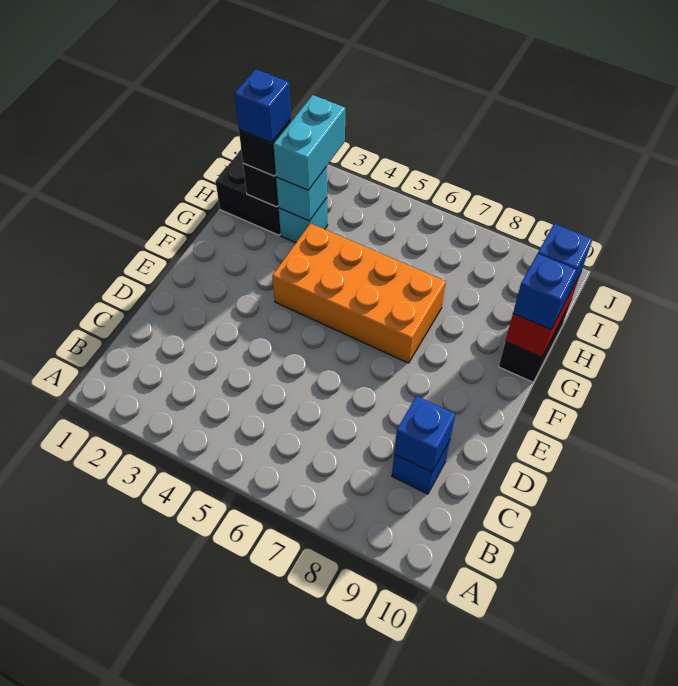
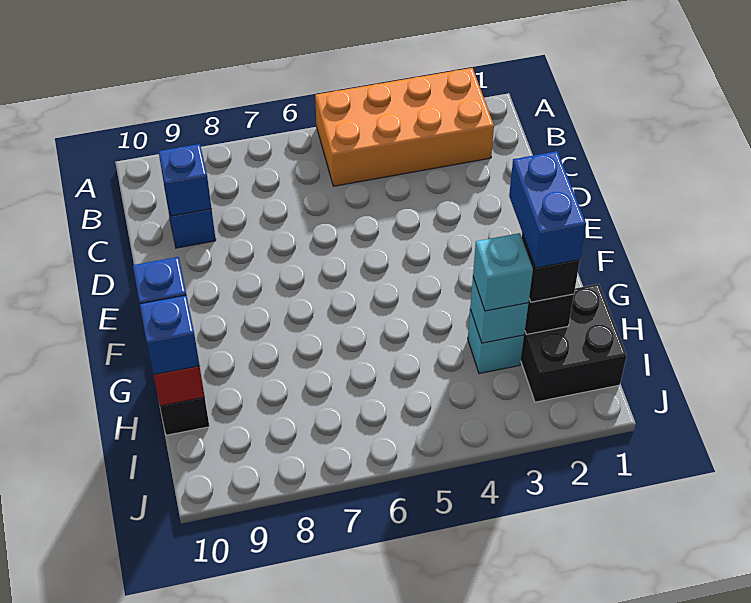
orange brick F4:G7 level 1 -> orange brick A2:B5 level 1
blue brick H2 level 4 -> blue brick G2:H2 level 4
cyan brick H3:I3 level 3 -> cyan brick H3 level 3

